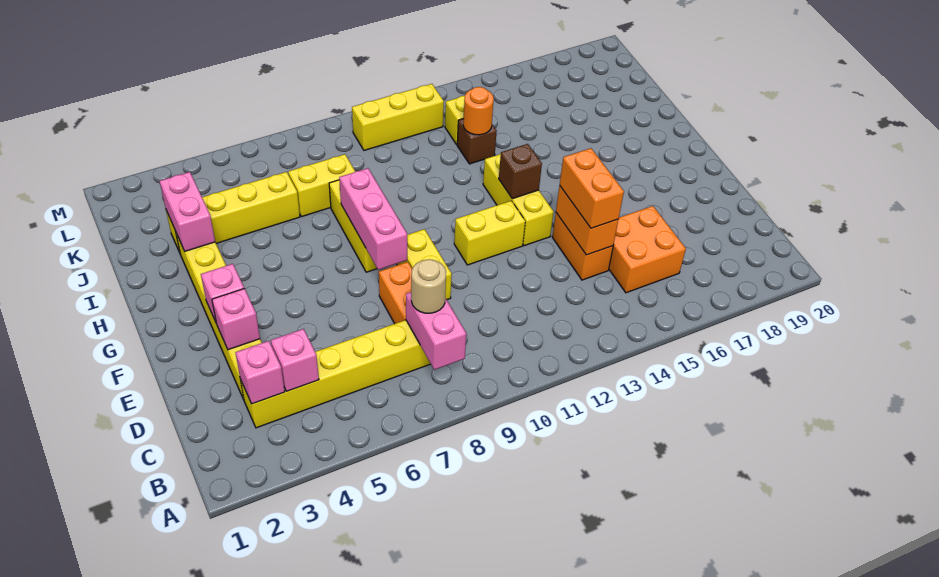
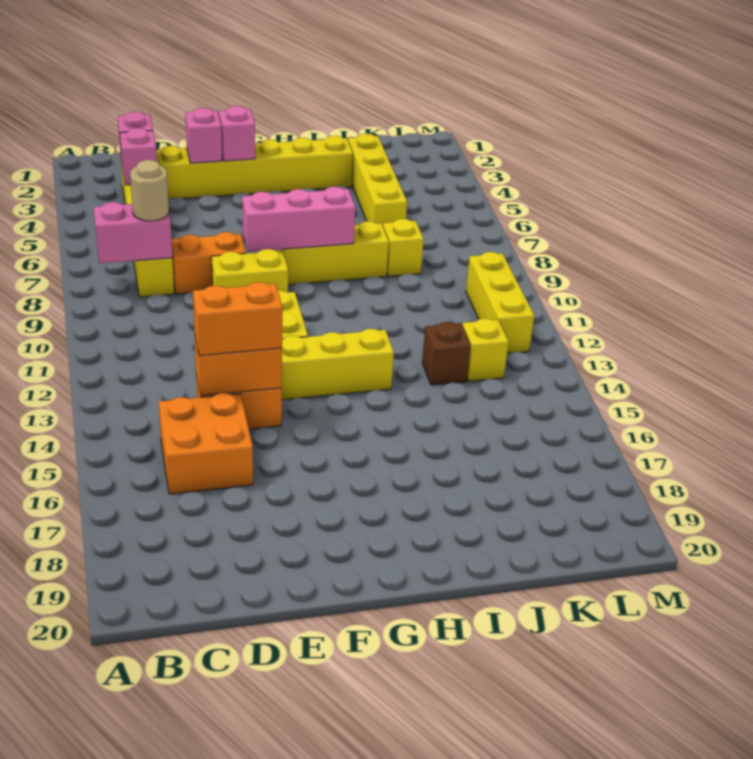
brown brick G13 level 2 -> none
pink brick I3:J3 level 2 -> none
yellow brick J7:J8 level 1 -> yellow brick J8 level 1
orange round brick J13 level 2 -> none

